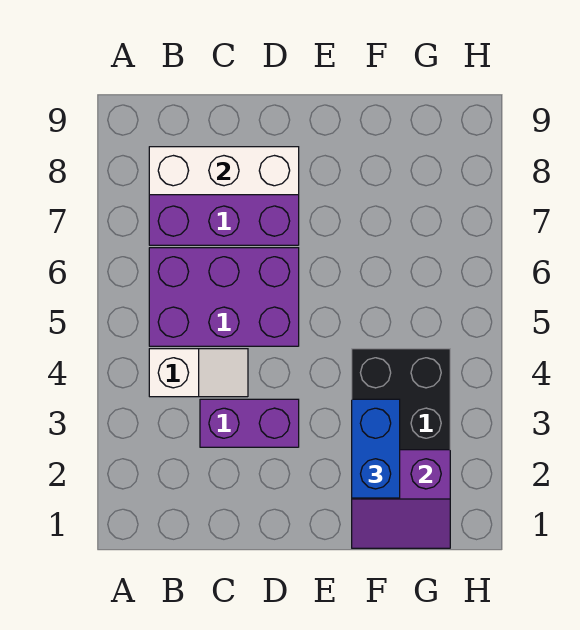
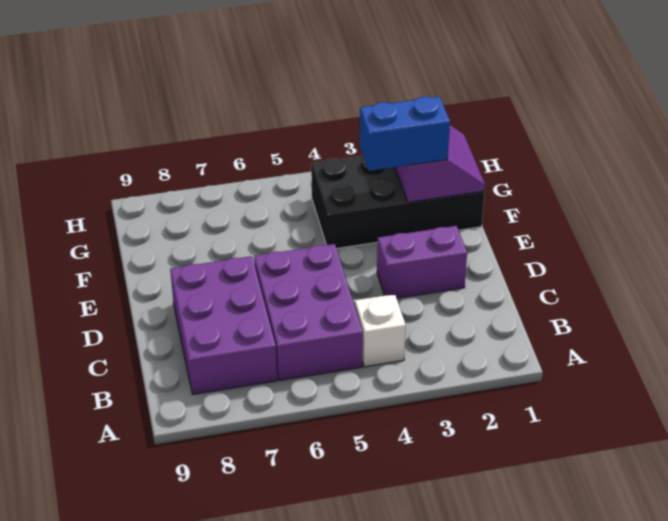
white brick B8:D8 level 2 -> none
purple brick C3:D3 level 1 -> purple brick D2:D3 level 1

